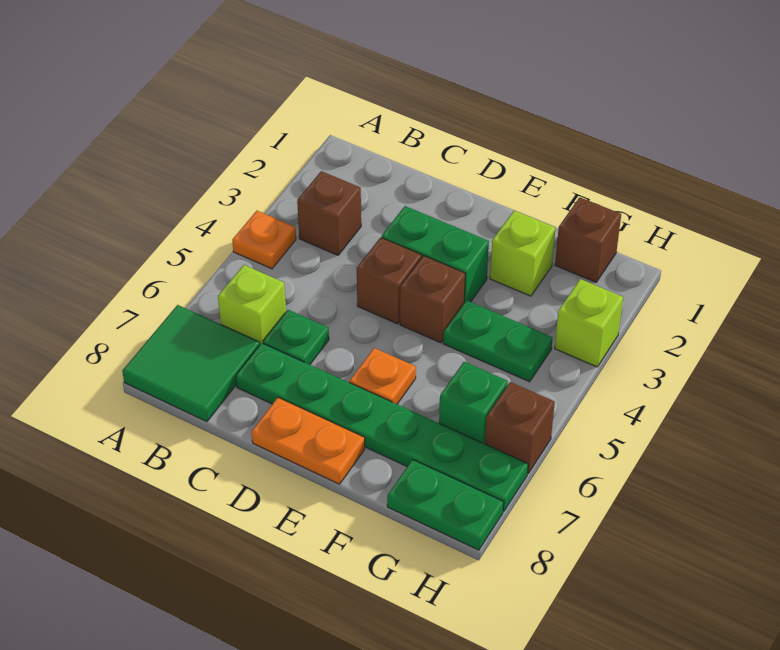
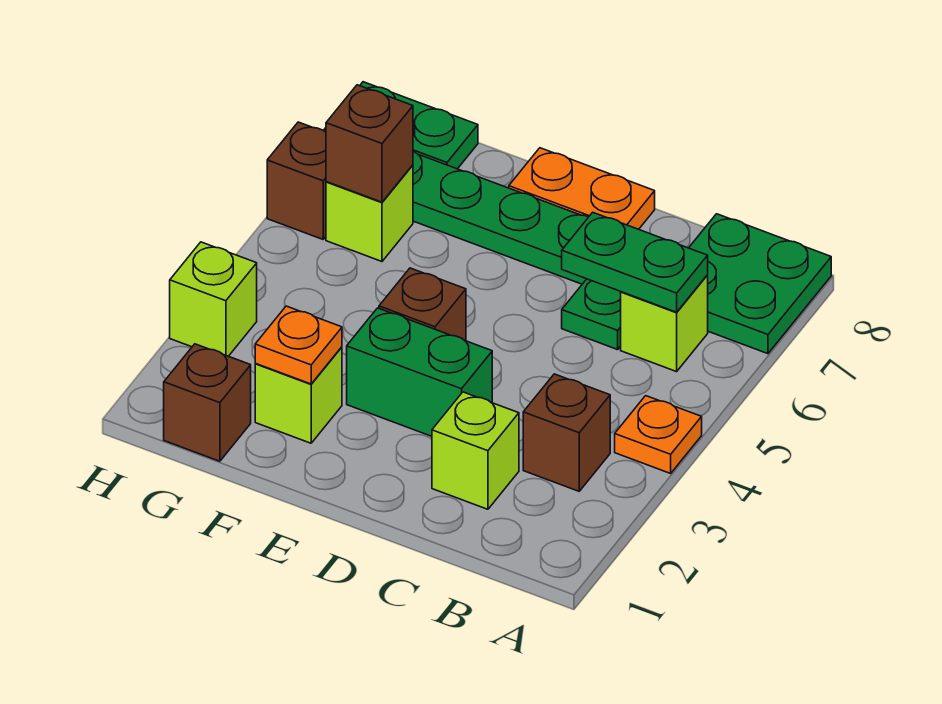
green tile A7:B8 level 1 -> green plate A7:B8 level 1
none -> lime brick C2 level 1
brown brick D4 level 1 -> brown brick G6 level 2
orange plate E6 level 1 -> orange plate F2 level 2
green plate F4:G4 level 1 -> green plate B6:C6 level 2
green brick G6 level 1 -> lime brick G6 level 1

